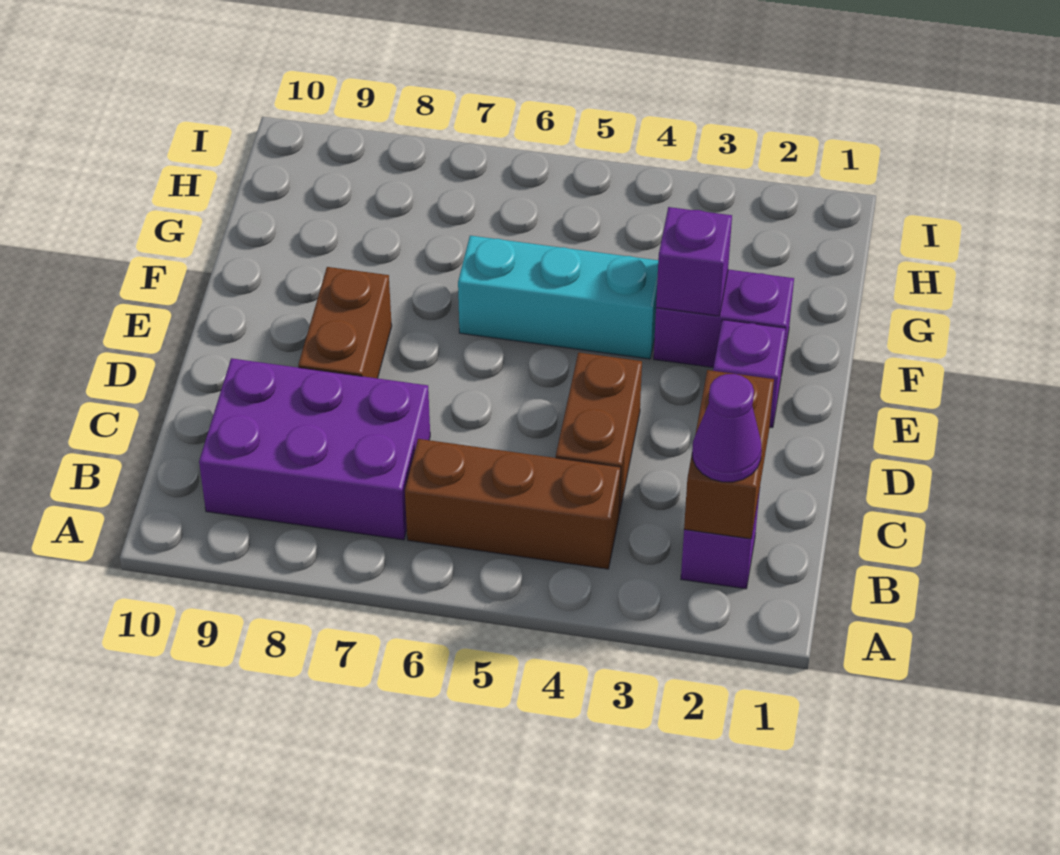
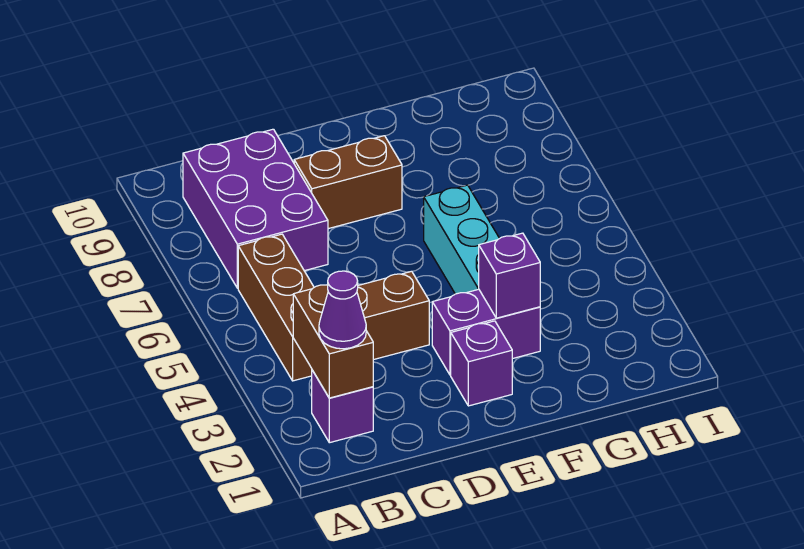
brown brick B2:C2 level 2 -> brown brick B2:B3 level 2
purple brick F2:F3 level 1 -> purple brick E3:F3 level 1

